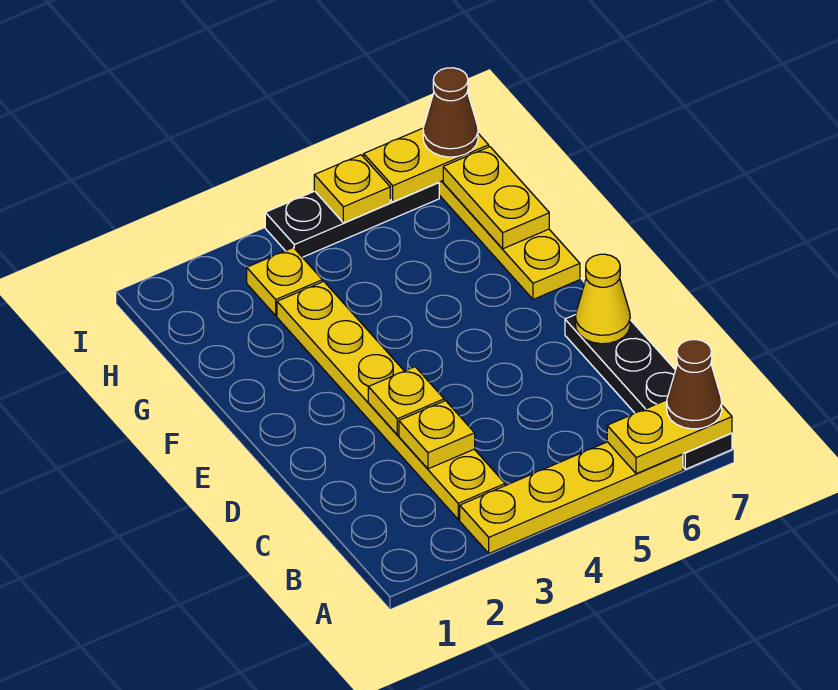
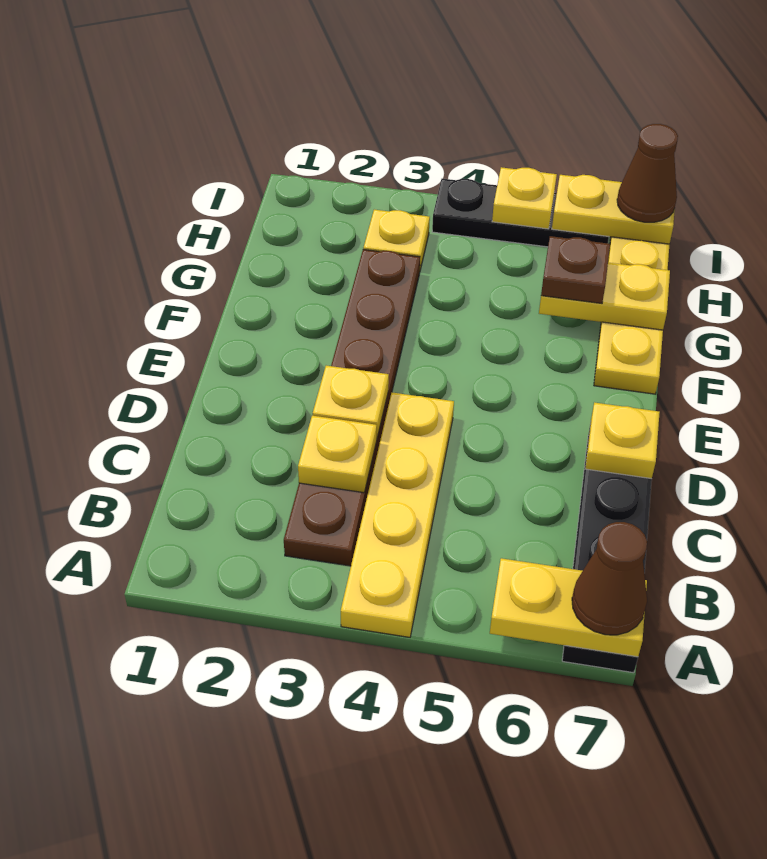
yellow plate A3:A6 level 1 -> yellow plate A4:D4 level 1
yellow plate B3:G3 level 1 -> brown plate B3:G3 level 1
yellow cone D7 level 2 -> yellow plate D7 level 2
none -> brown plate G6 level 3
yellow plate G7:H7 level 2 -> yellow plate G6:G7 level 2

